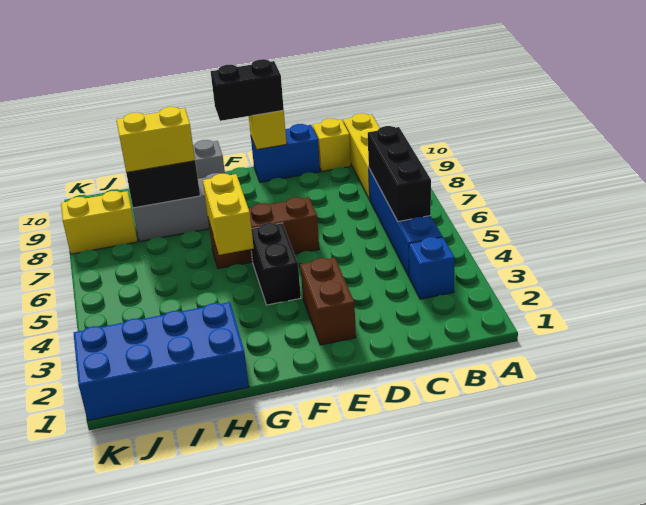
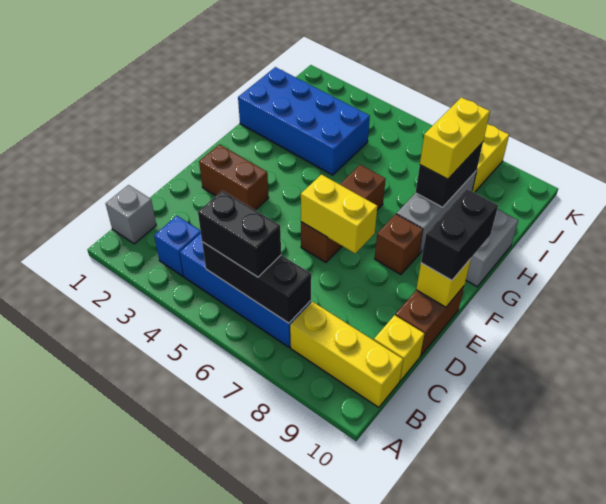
none -> grey brick B1 level 1
blue brick D10:E10 level 1 -> brown brick D10:E10 level 1
black brick F4:F5 level 1 -> black brick B5:B6 level 3
none -> brown brick F8 level 1
yellow brick G5:G6 level 2 -> yellow brick E6:E7 level 2
blue brick H1:K2 level 1 -> blue brick H1:I4 level 1

